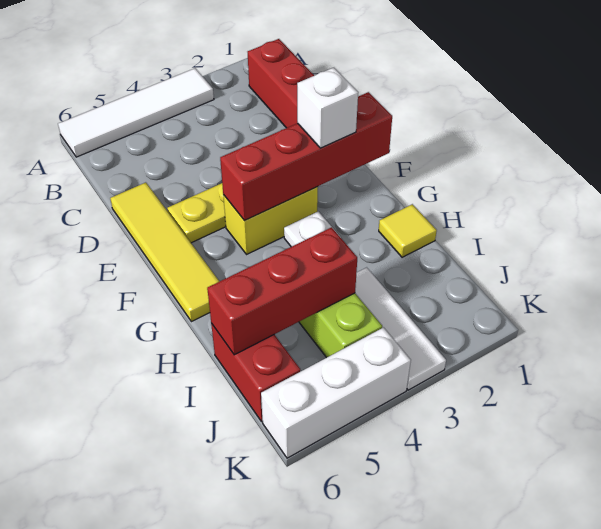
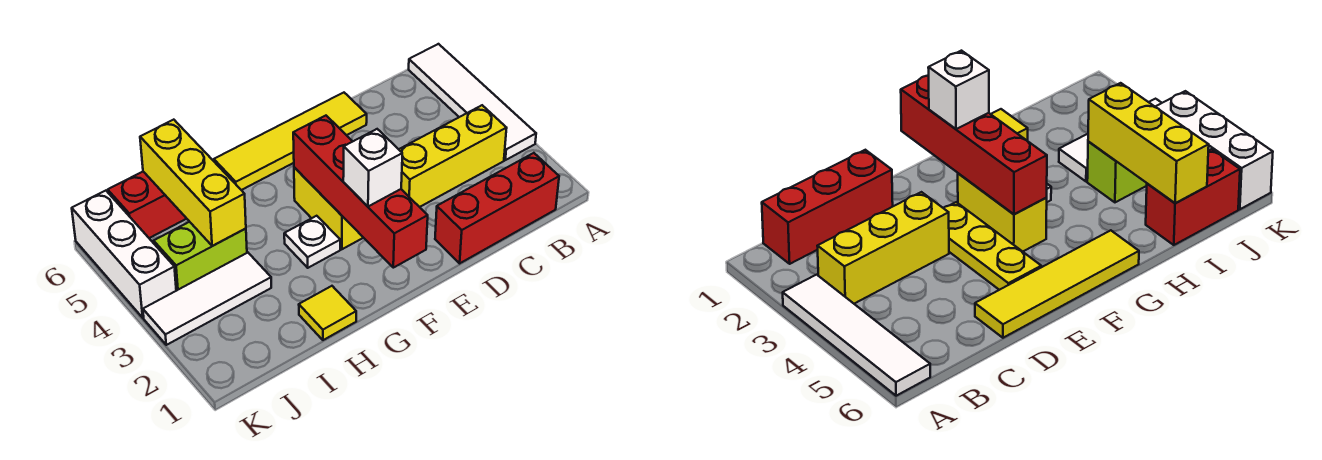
none -> yellow brick B3:D3 level 1
red brick I4:I6 level 2 -> yellow brick I4:I6 level 2

